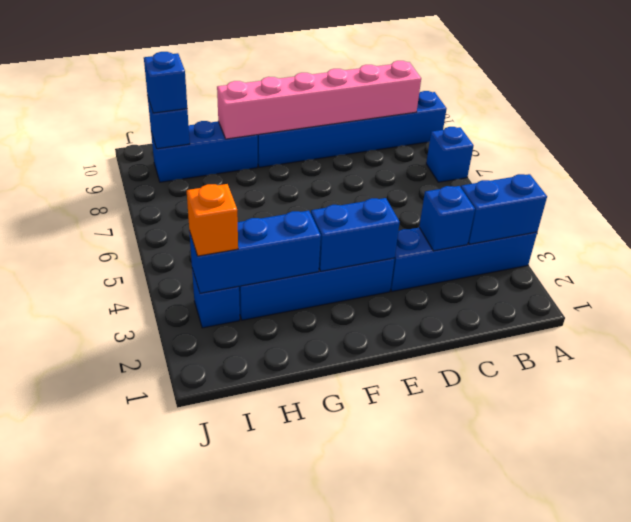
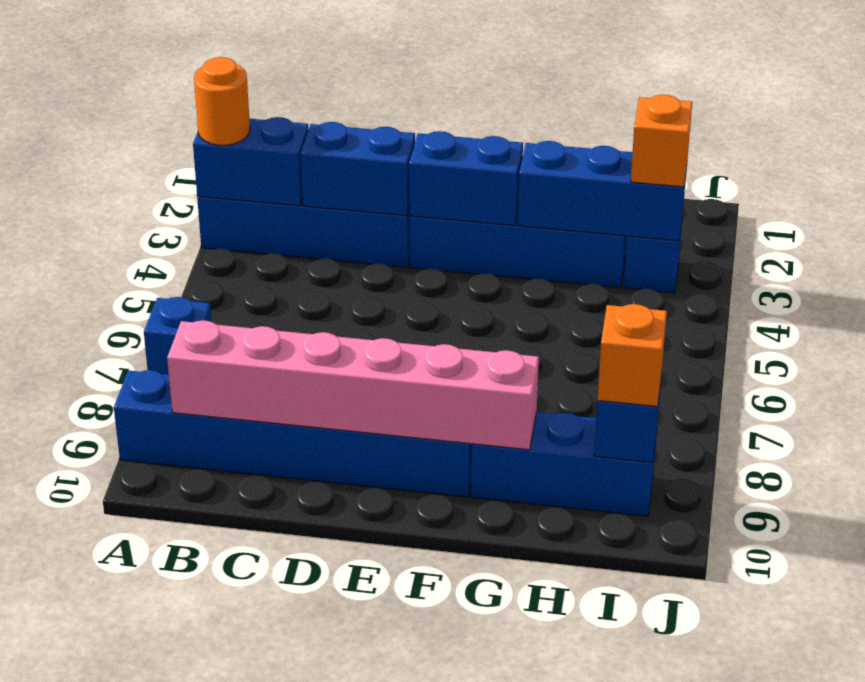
none -> orange round brick A3 level 3
blue brick C3 level 2 -> blue brick C3:D3 level 2
blue brick I9 level 3 -> orange brick I9 level 3

